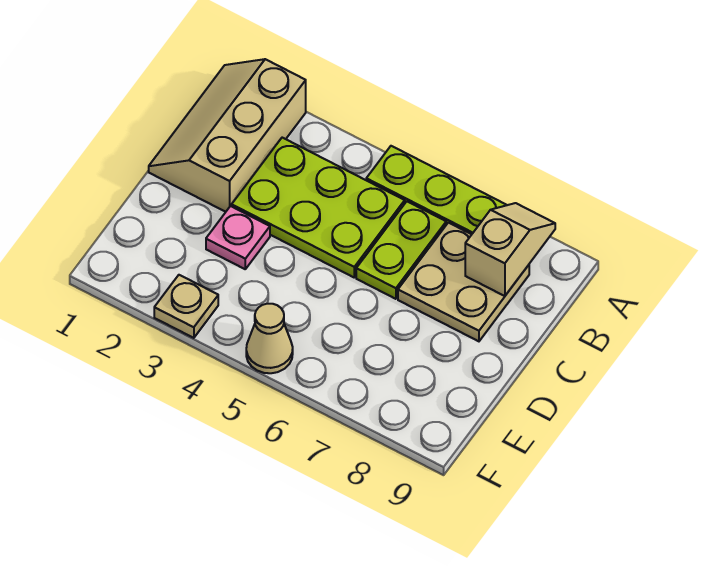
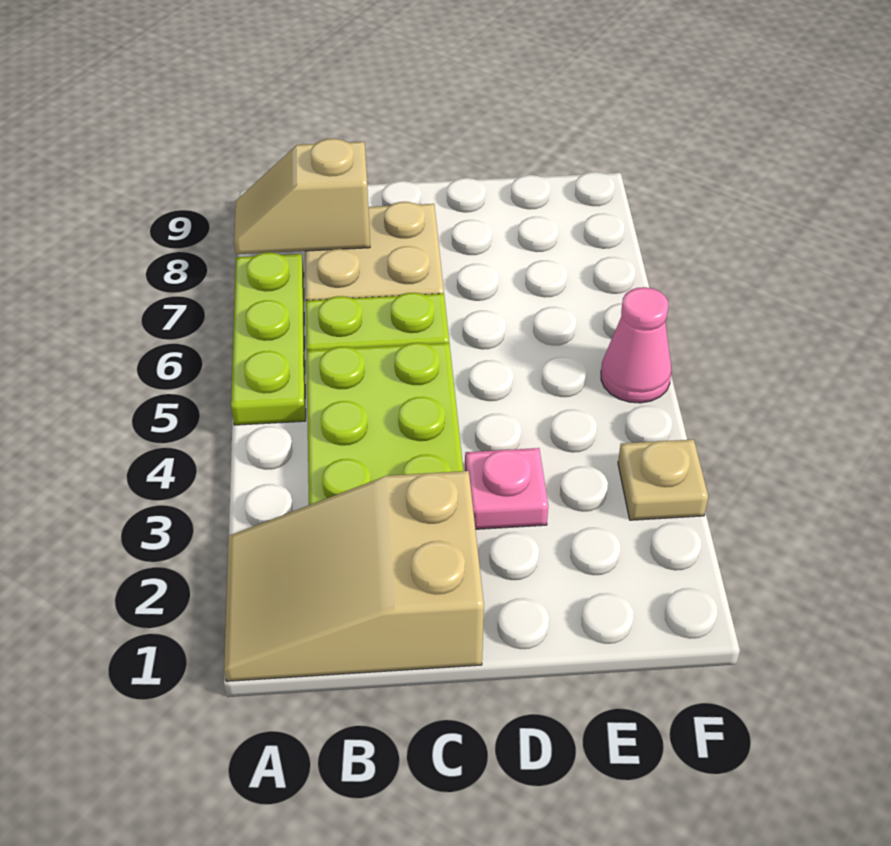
tan slope A1:C2 level 1 top 2 -> tan slope A1:C2 level 1 top C
tan cone F5 level 1 -> pink cone F5 level 1

